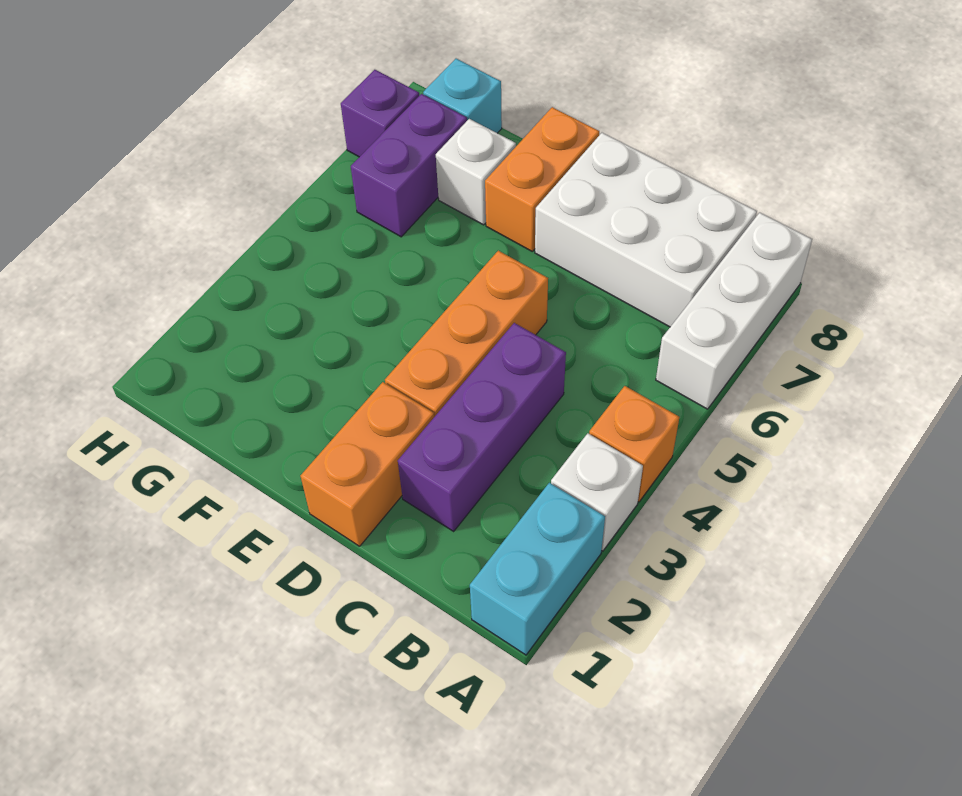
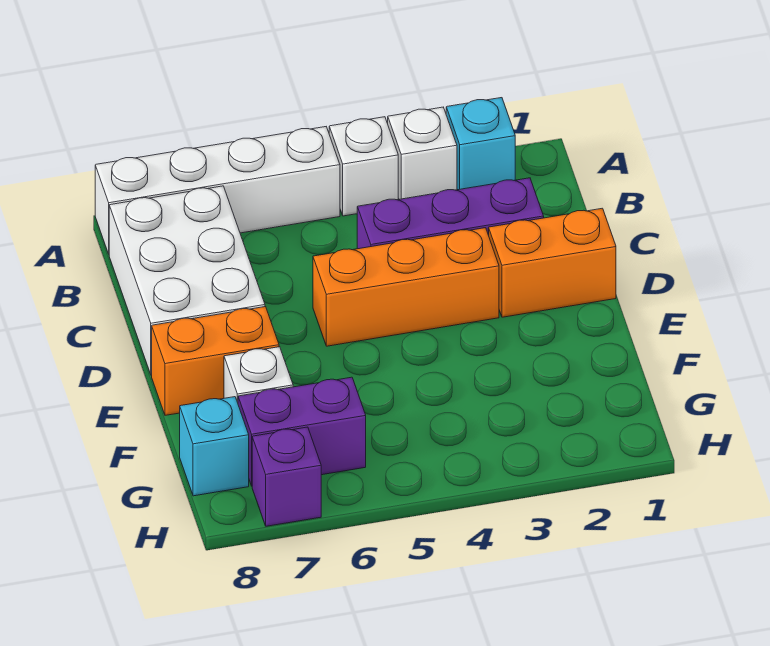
cyan brick A1:A2 level 1 -> cyan brick A2 level 1
orange brick A4 level 1 -> white brick A4 level 1
white brick A6:A8 level 1 -> white brick A5:A8 level 1

